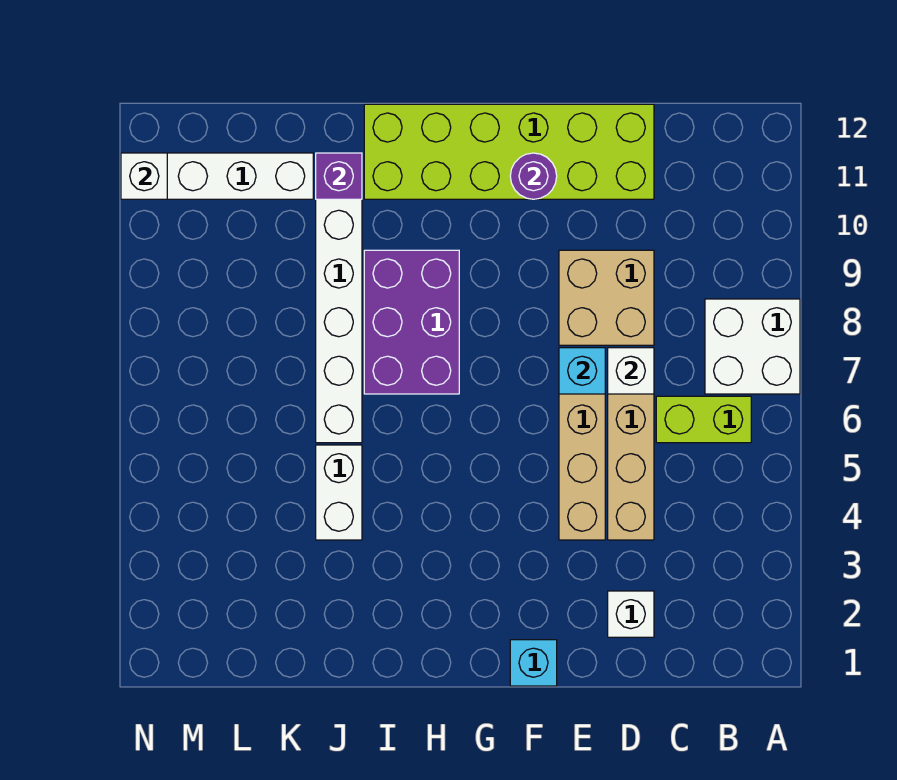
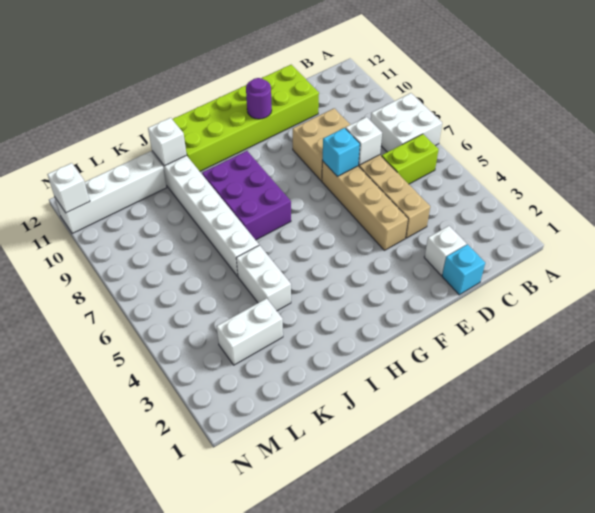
cyan brick F1 level 1 -> cyan brick D1 level 1
purple brick J11 level 2 -> white brick J11 level 2
none -> white brick K3:L3 level 1

